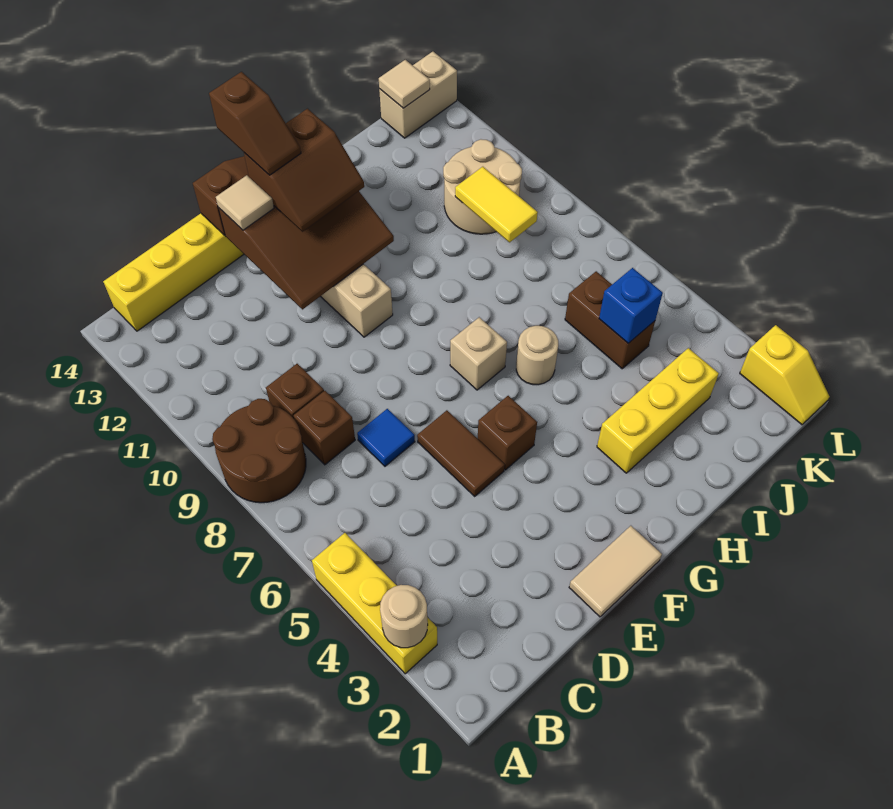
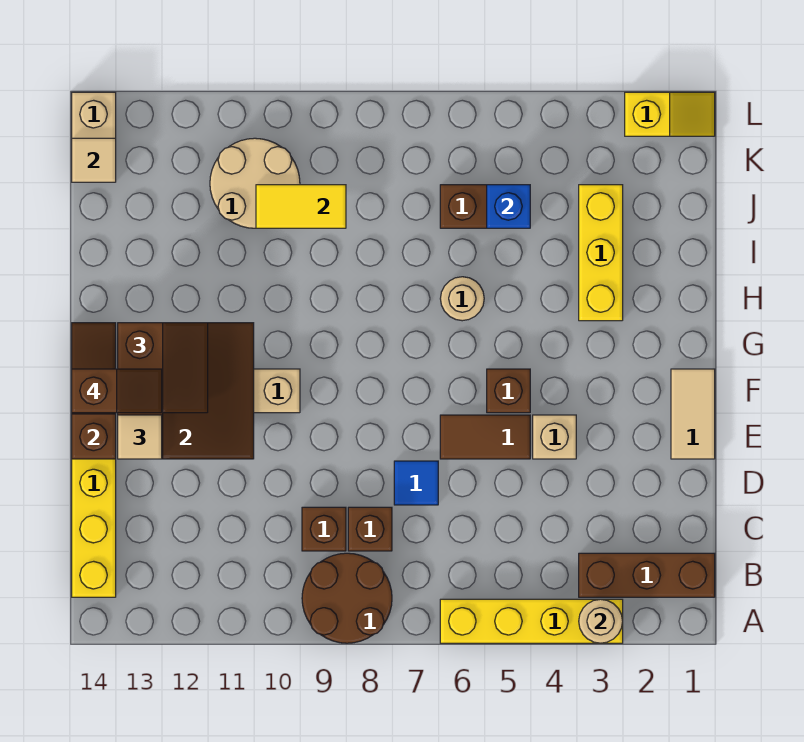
yellow brick A3:A5 level 1 -> yellow brick A3:A6 level 1
none -> brown brick B1:B3 level 1
tan brick G7 level 1 -> tan brick E4 level 1

